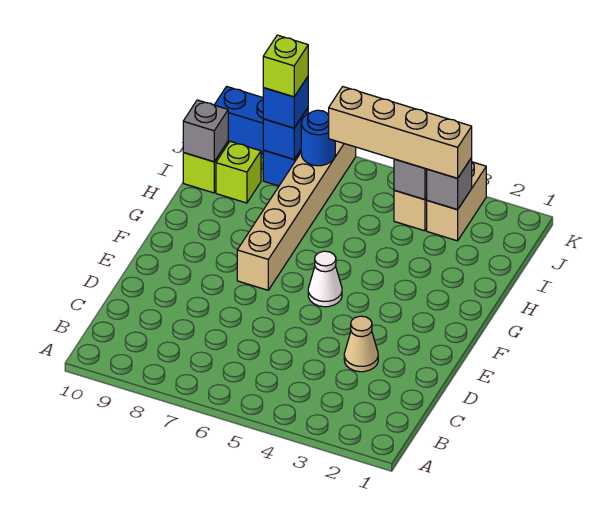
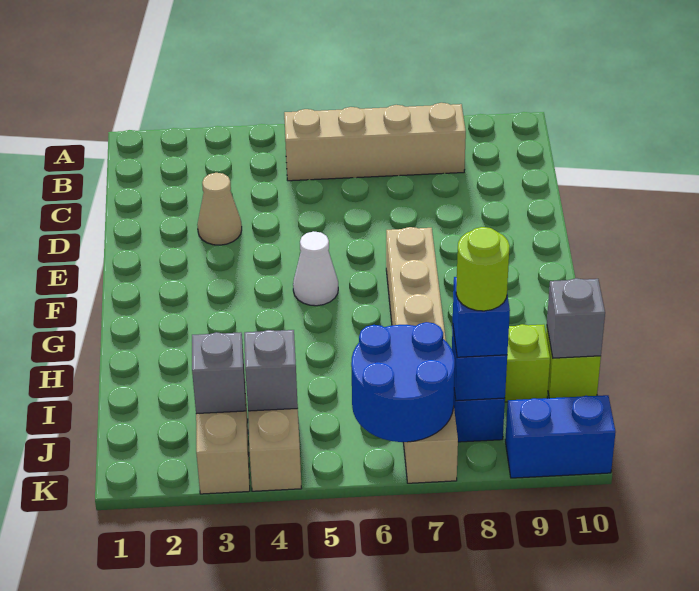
tan brick J3:J6 level 3 -> tan brick B5:B8 level 1
blue round brick J7 level 2 -> blue round brick J6:K7 level 2
lime brick J8 level 4 -> lime round brick J8 level 4

